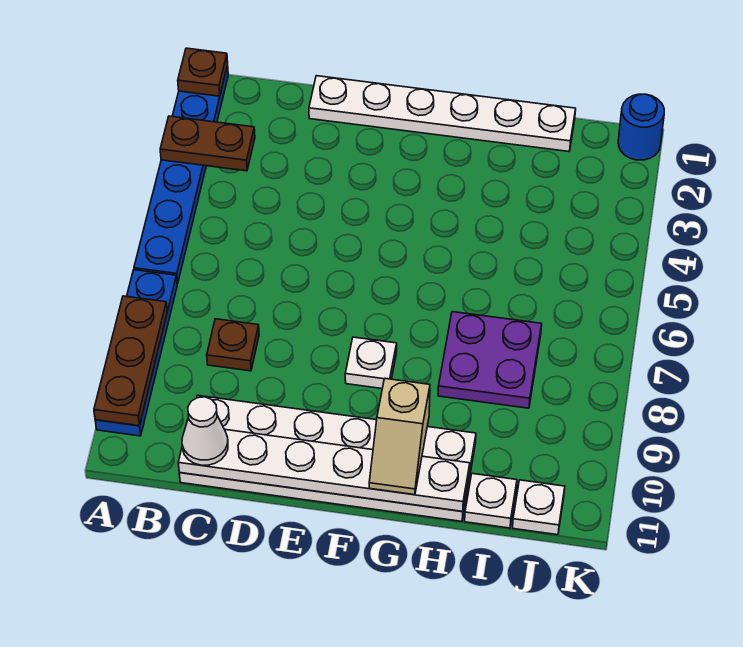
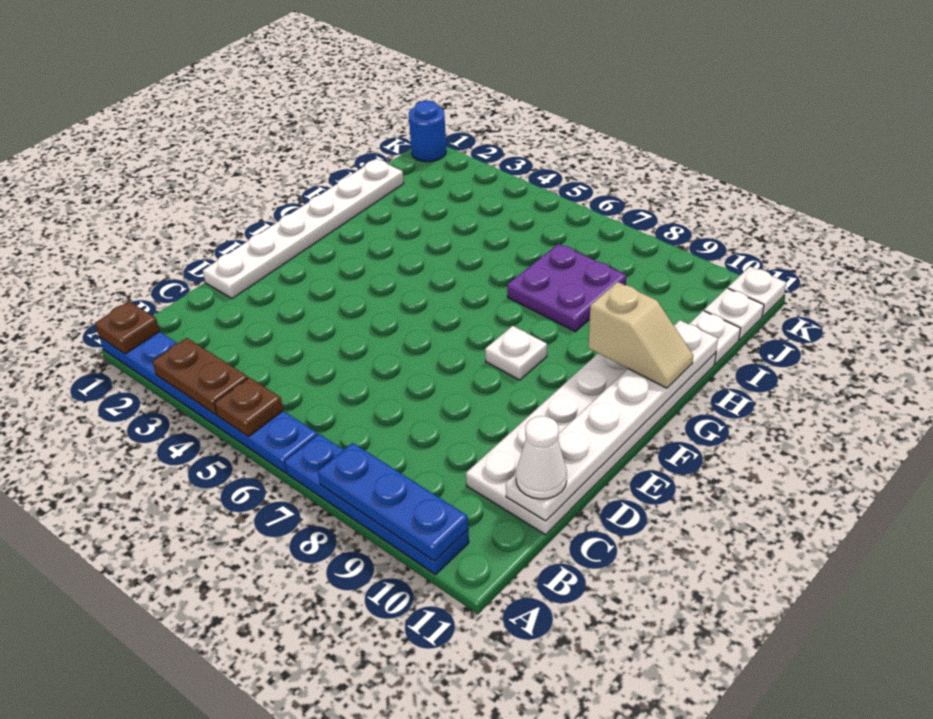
brown plate A3:B3 level 2 -> brown plate A3:A4 level 2
brown plate A8:A10 level 2 -> blue plate A8:A10 level 2
brown plate C8 level 1 -> brown plate A5 level 2
none -> white plate K11 level 1

